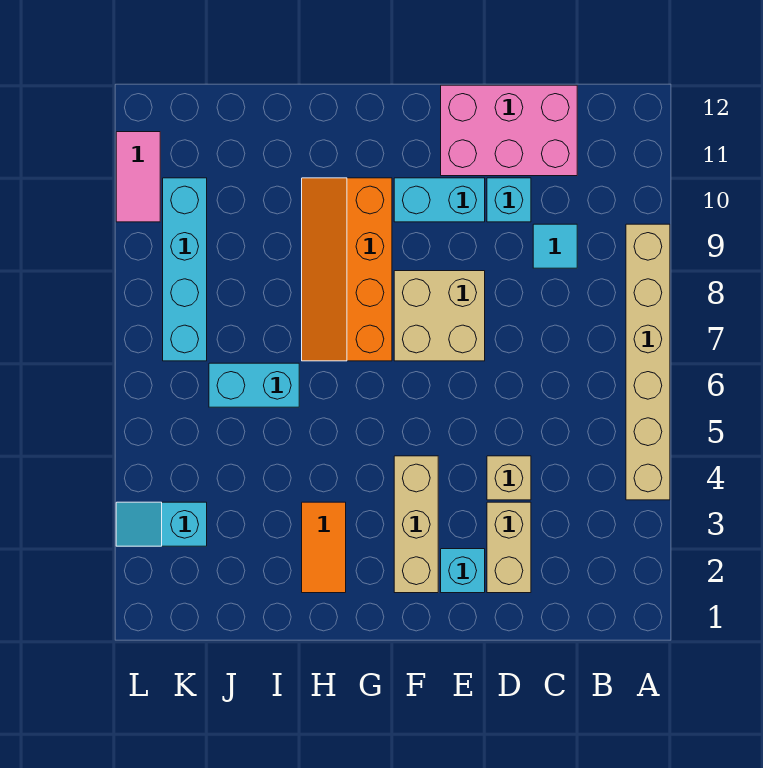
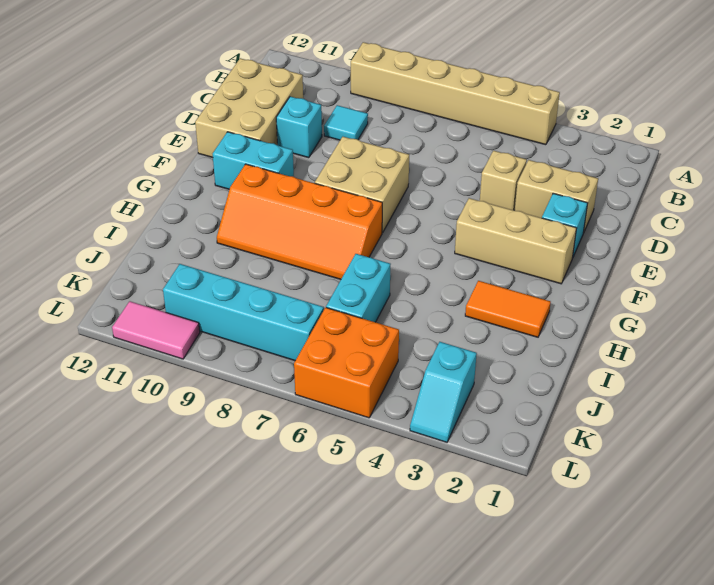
pink brick C11:E12 level 1 -> tan brick C11:E12 level 1
cyan brick E10:F10 level 1 -> cyan brick F10:F11 level 1
none -> orange brick K5:L6 level 1

